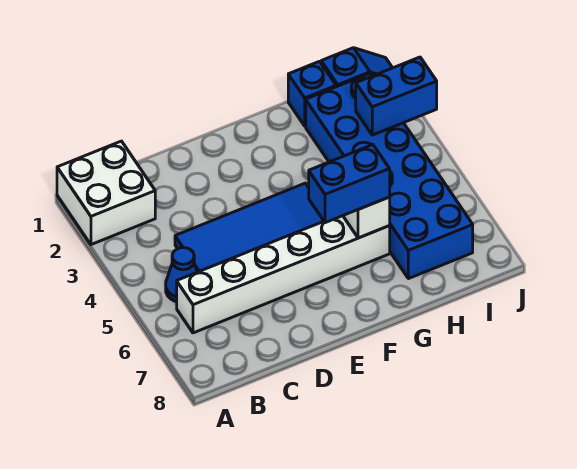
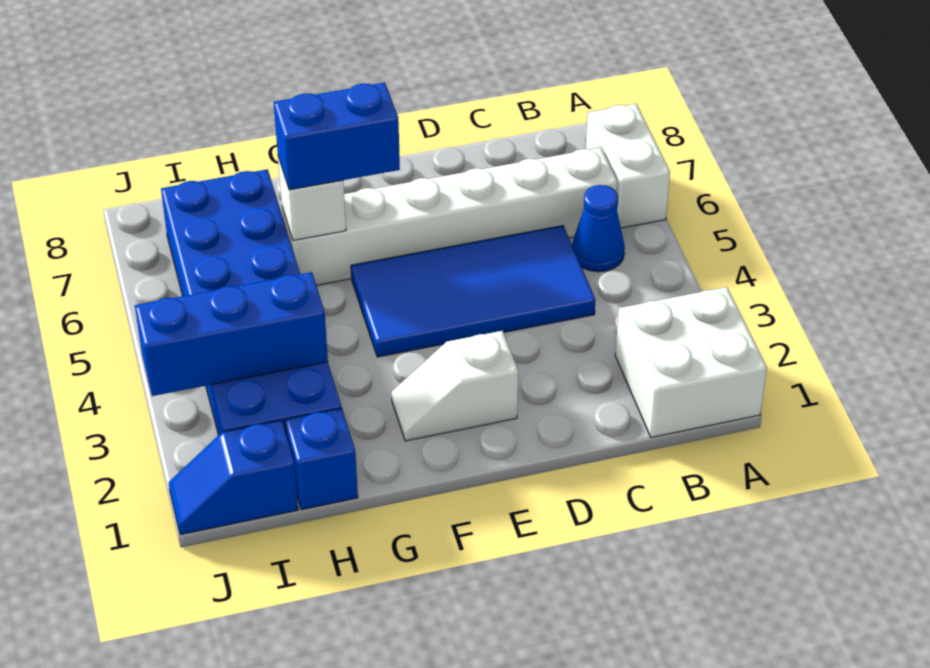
none -> white brick A6:A7 level 1
none -> white slope E2:F2 level 1 top E
blue brick I3:J3 level 2 -> blue brick H3:J3 level 2

